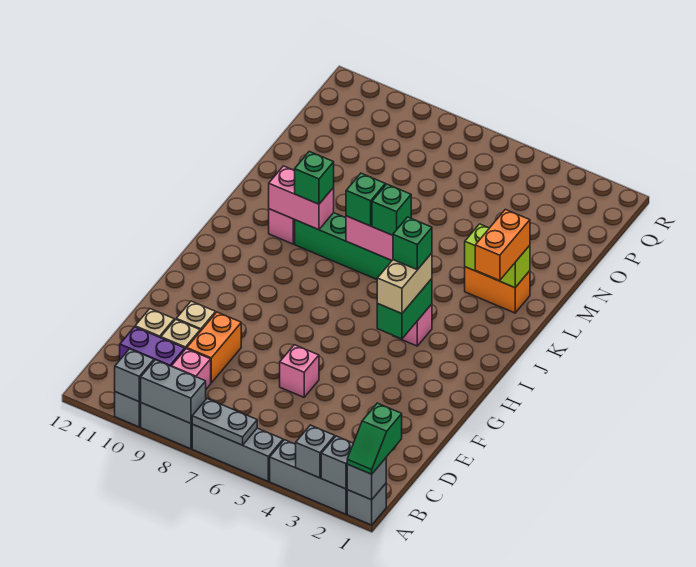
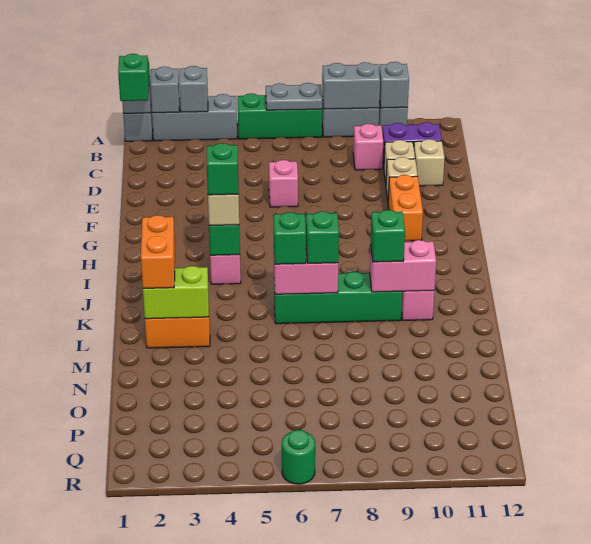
grey brick A5:A7 level 1 -> green brick A5:A7 level 1
orange brick D9:E9 level 1 -> orange brick F10:G10 level 1
none -> green round brick R6 level 1

